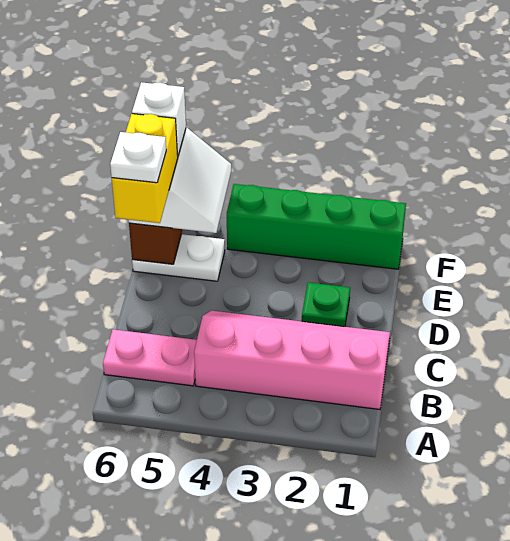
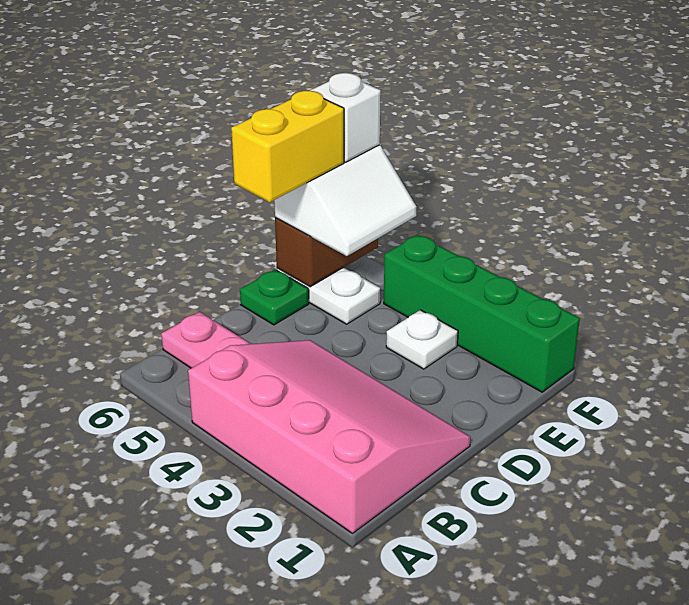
pink slope B1:C4 level 1 top B -> pink slope A1:C4 level 1 top A
green plate D2 level 1 -> green plate D6 level 1
white plate D6 level 5 -> white plate E3 level 1

